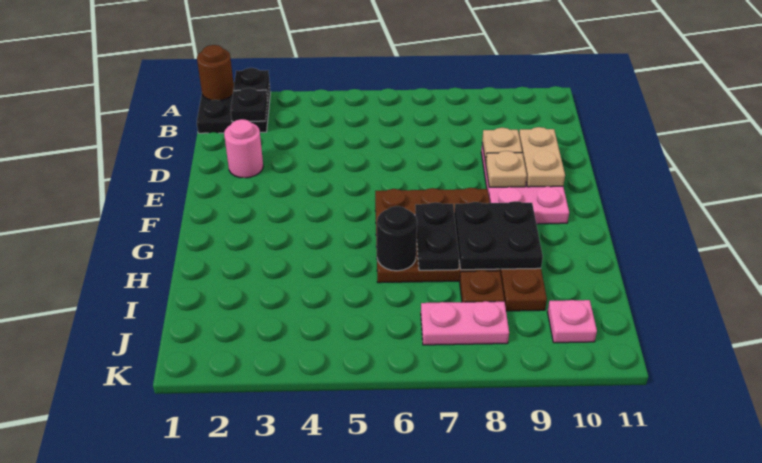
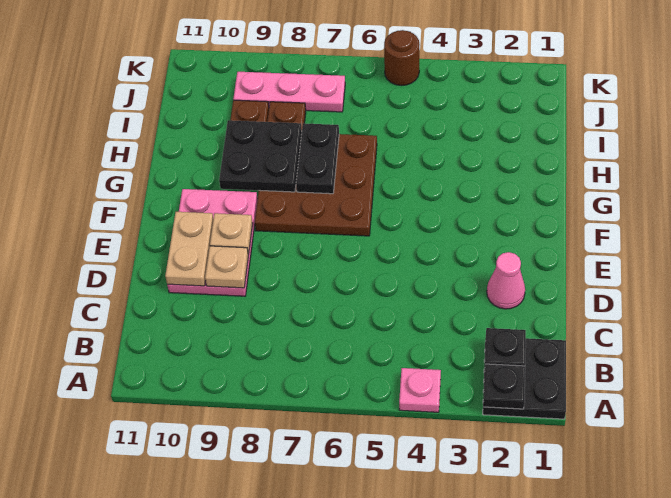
brown round brick A1 level 2 -> brown round brick K5 level 1
pink round brick D2 level 1 -> pink cone D2 level 1
black round brick H6 level 2 -> none
pink plate J7:J8 level 1 -> pink plate J7:J9 level 1
pink plate J10 level 1 -> pink plate A4 level 1

